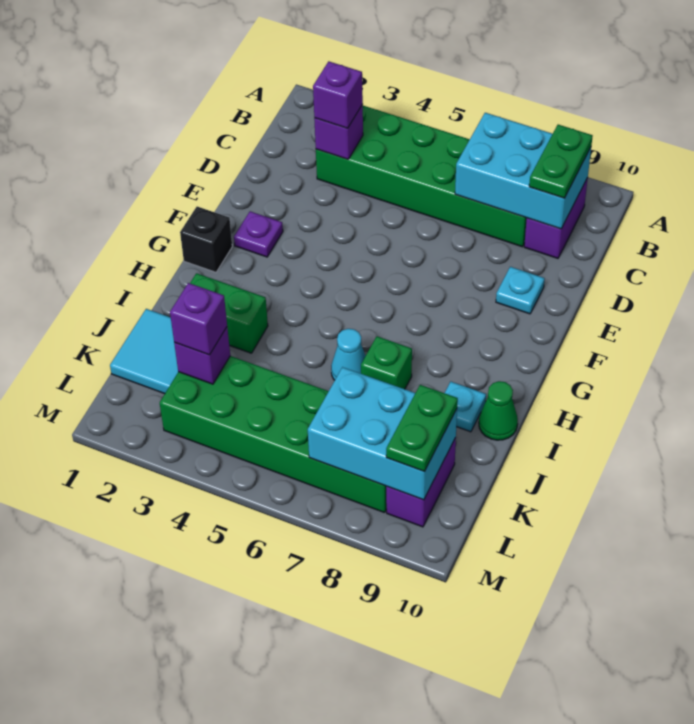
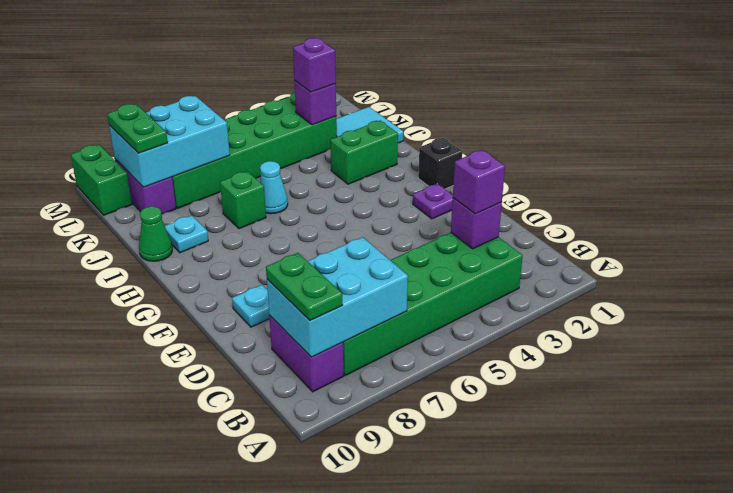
none -> green brick L10:M10 level 1

